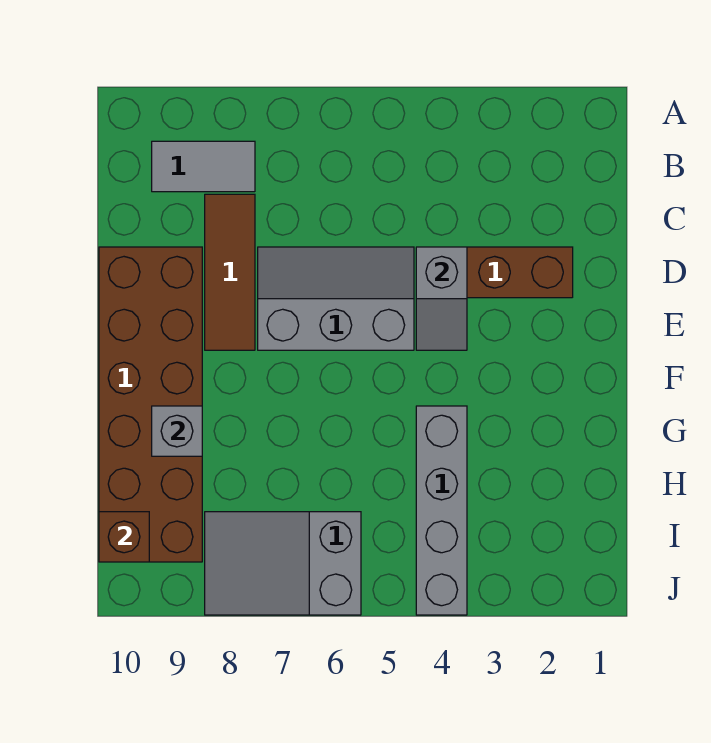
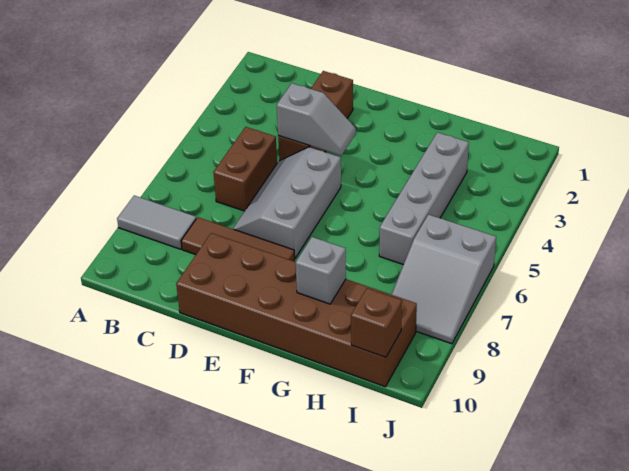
grey tile B8:B9 level 1 -> grey tile A8:B8 level 1
none -> brown brick C5:C6 level 1
grey brick G4:J4 level 1 -> grey brick H3:H6 level 1

